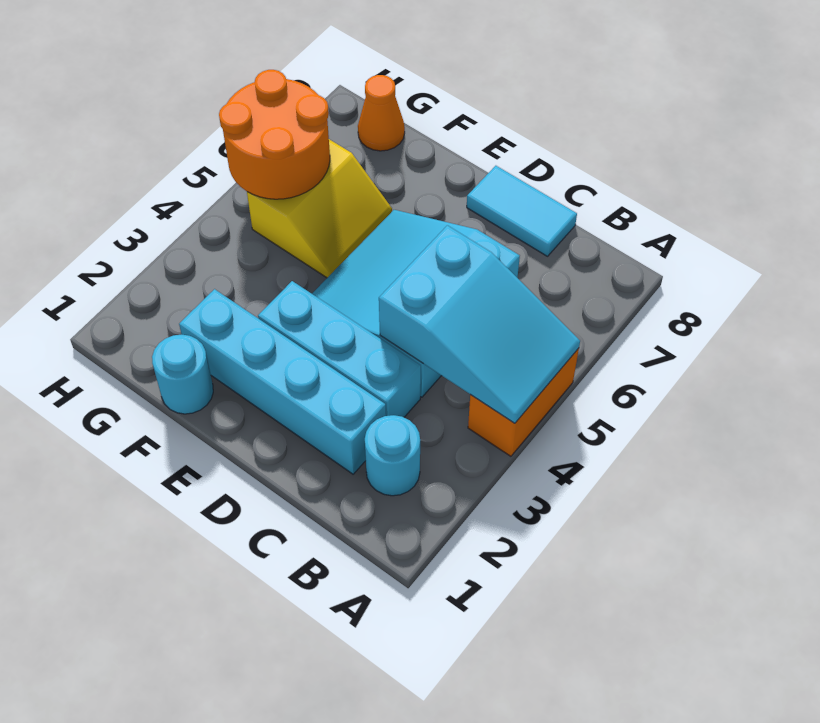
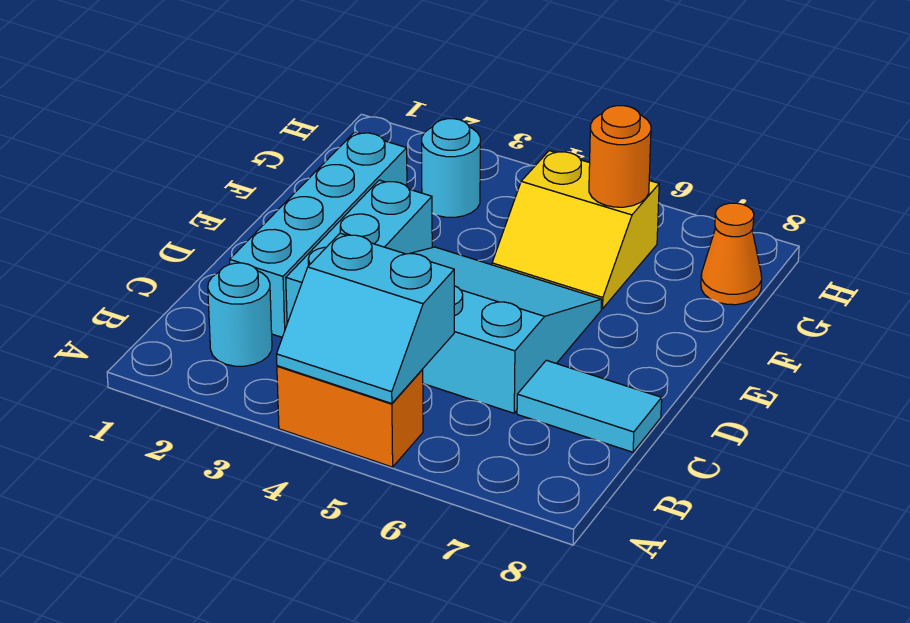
cyan slope A4:C5 level 2 top C -> cyan slope A4:B5 level 2 top B
cyan tile C8:D8 level 1 -> cyan tile C7:C8 level 1
cyan round brick F1 level 1 -> cyan round brick G3 level 1
orange round brick G5:H6 level 2 -> orange round brick G6 level 2

